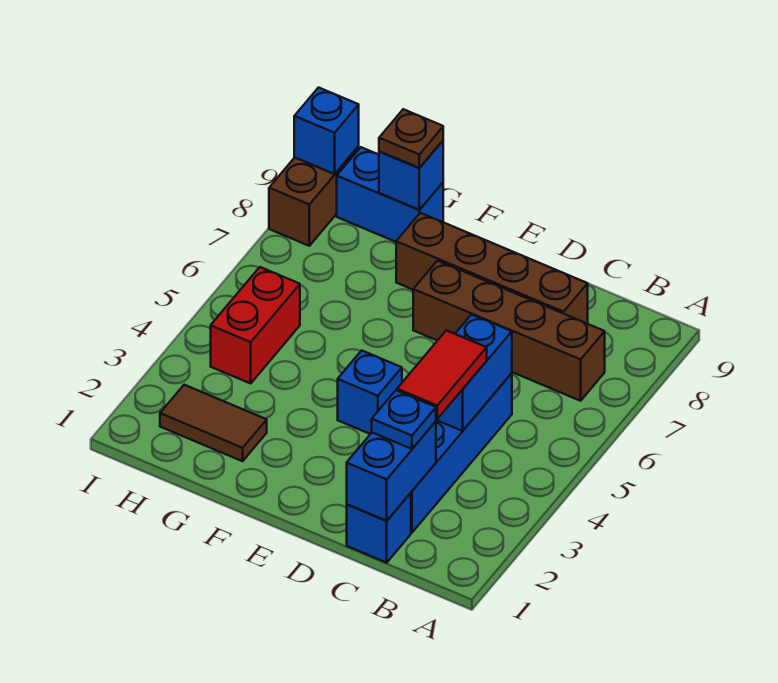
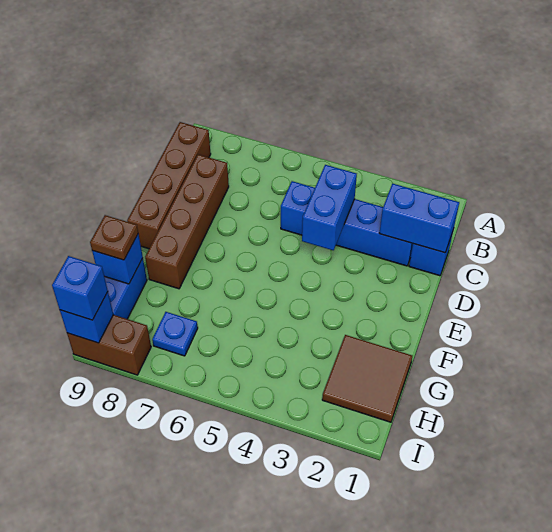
brown brick B7:E7 level 1 -> brown brick B9:E9 level 1
blue plate C2 level 3 -> blue plate H7 level 1
red tile C3:C4 level 3 -> none
blue brick C4:C5 level 2 -> blue brick C4:D4 level 2
blue brick E4 level 1 -> blue brick I9 level 3
brown tile G2:H2 level 1 -> brown tile G1:H2 level 1
red brick H4:H5 level 1 -> none

